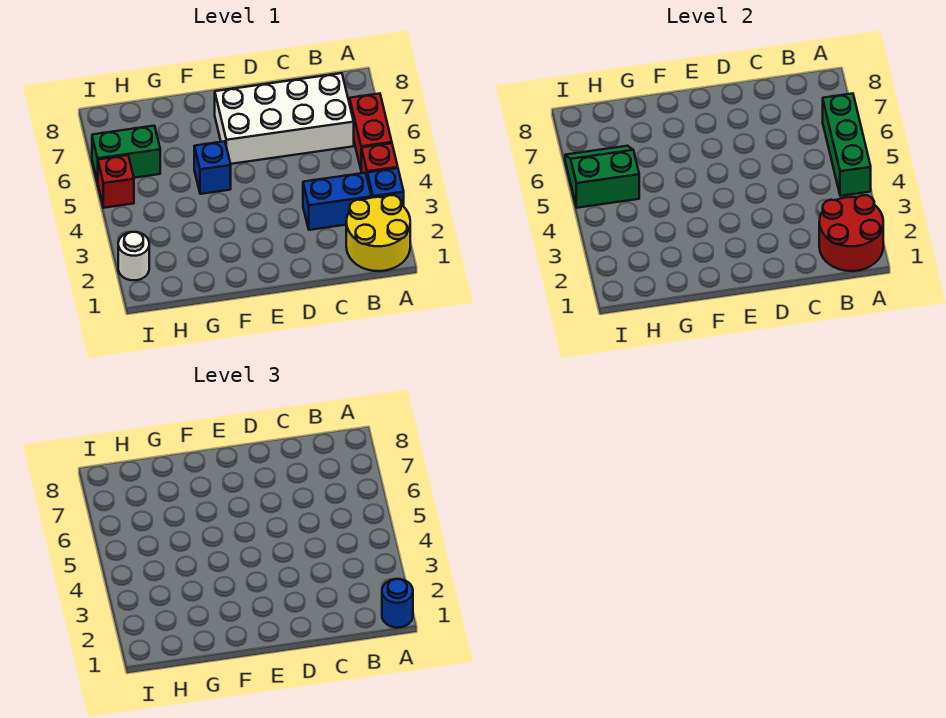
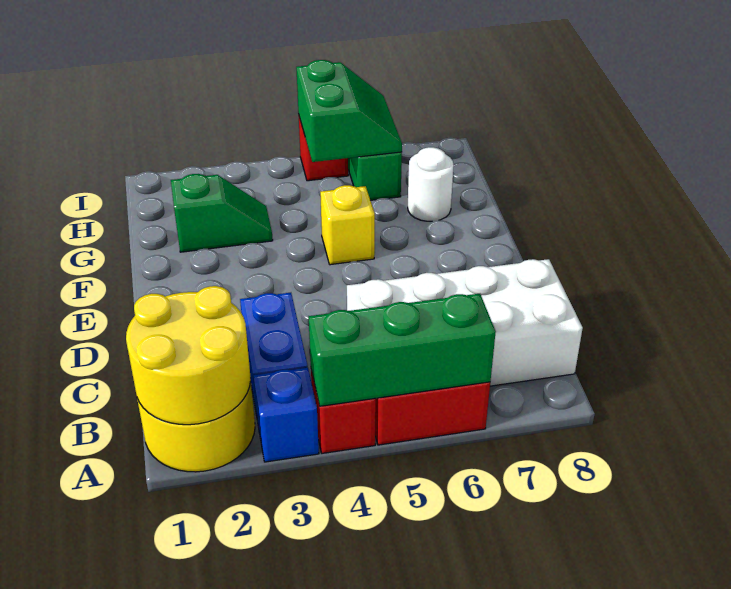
red round brick A1:B2 level 2 -> yellow round brick A1:B2 level 2
blue round brick A1 level 3 -> none
white brick B6:E7 level 1 -> white brick B5:C8 level 1
blue brick F5 level 1 -> yellow brick F5 level 1
none -> green slope G2:G3 level 1 top 2
white round brick I2 level 1 -> white round brick G7 level 1

